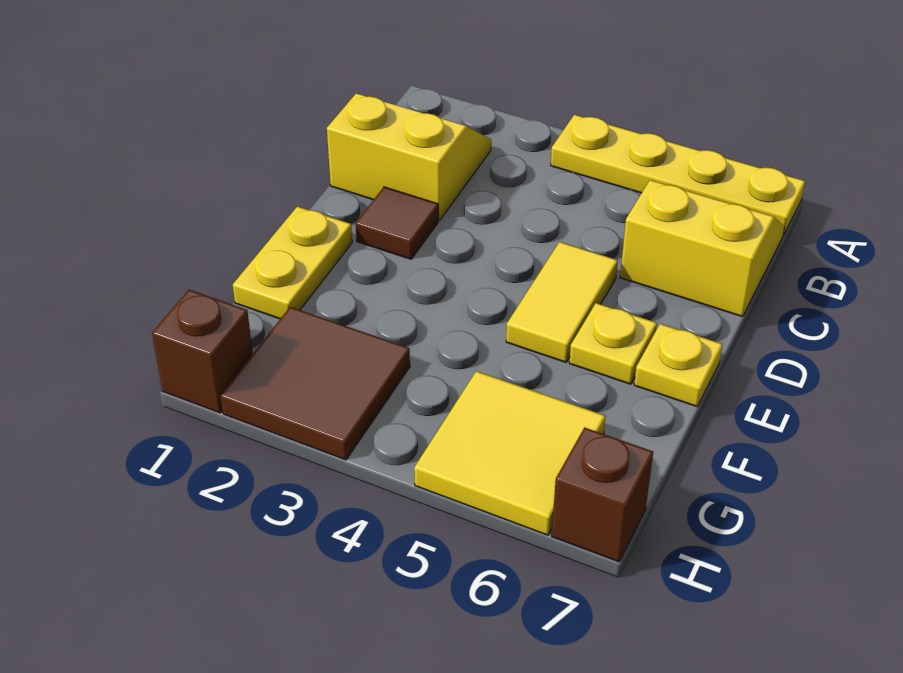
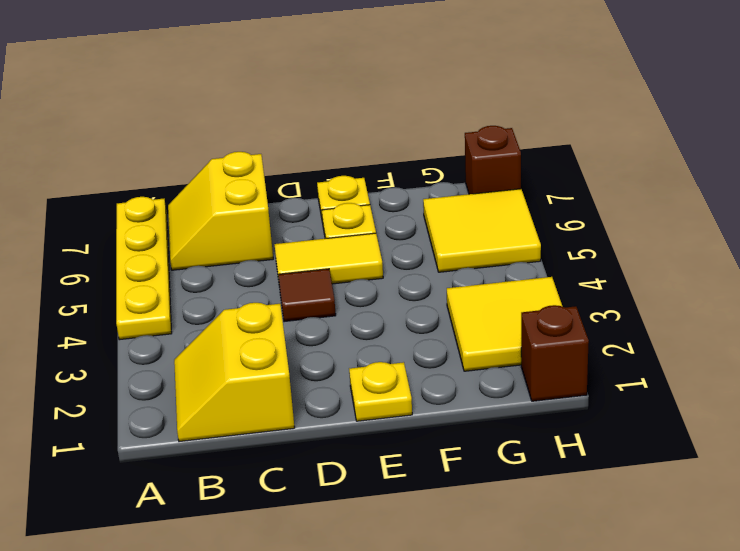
brown tile D2 level 1 -> brown tile D4 level 1
yellow plate E1:F1 level 1 -> yellow plate E1 level 1
brown tile G2:H3 level 1 -> yellow tile G2:H3 level 1

